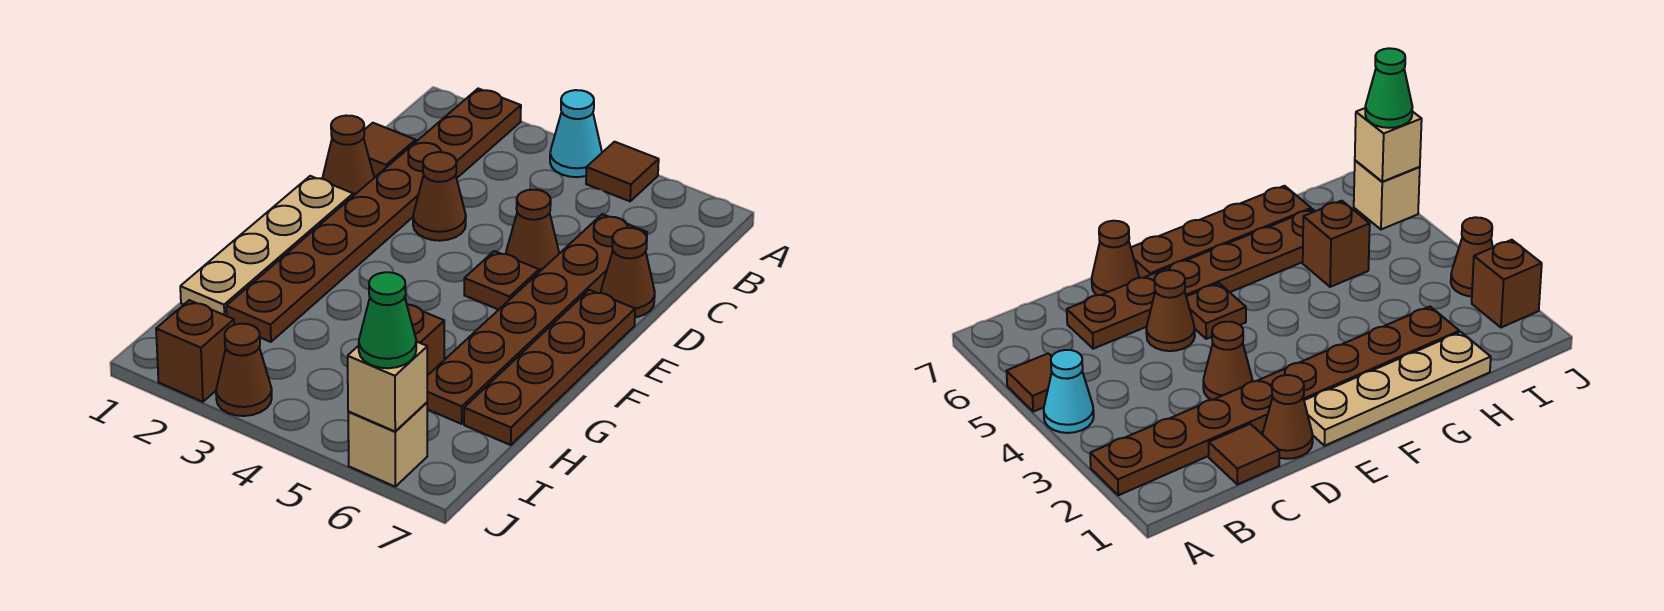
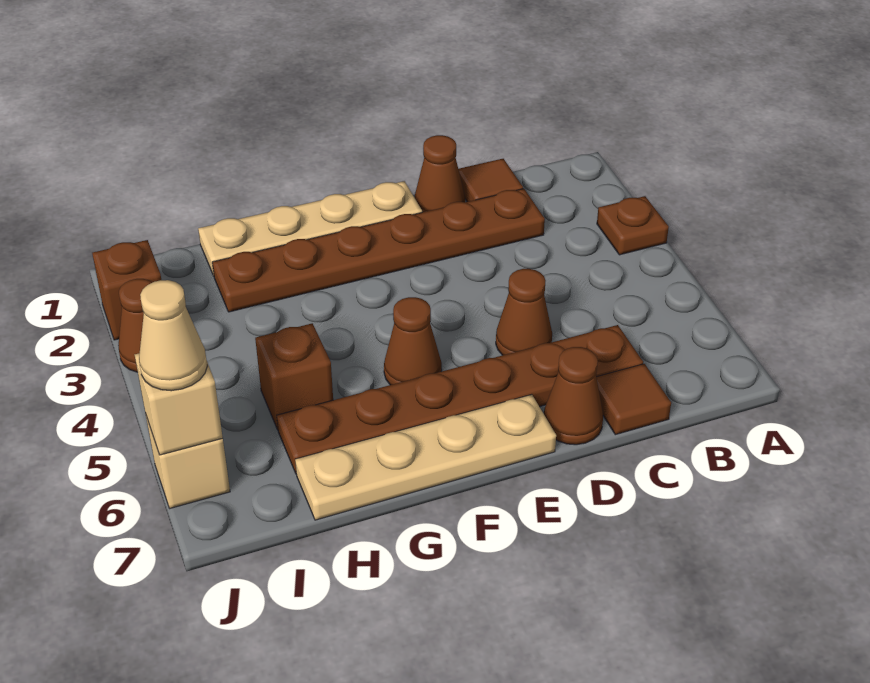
brown plate A2:H2 level 1 -> brown plate C2:H2 level 1
cyan cone A4 level 1 -> none
brown tile A5 level 1 -> brown tile C7 level 1
brown cone D3 level 1 -> brown cone F5 level 1
brown plate E5 level 1 -> brown plate A3 level 1
brown plate E7:H7 level 1 -> tan plate E7:H7 level 1
green cone J6 level 3 -> tan cone J6 level 3

